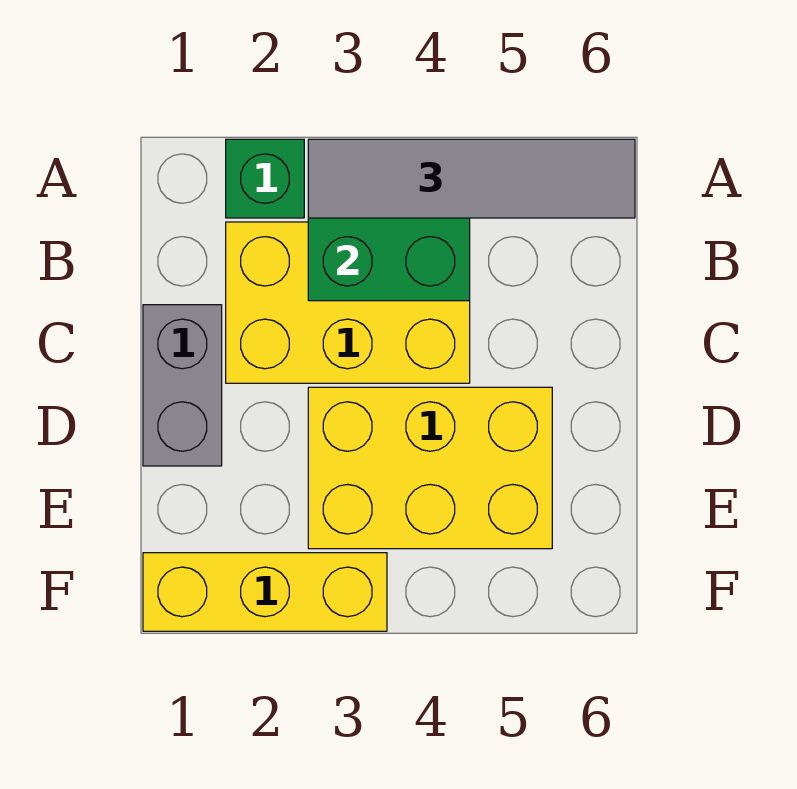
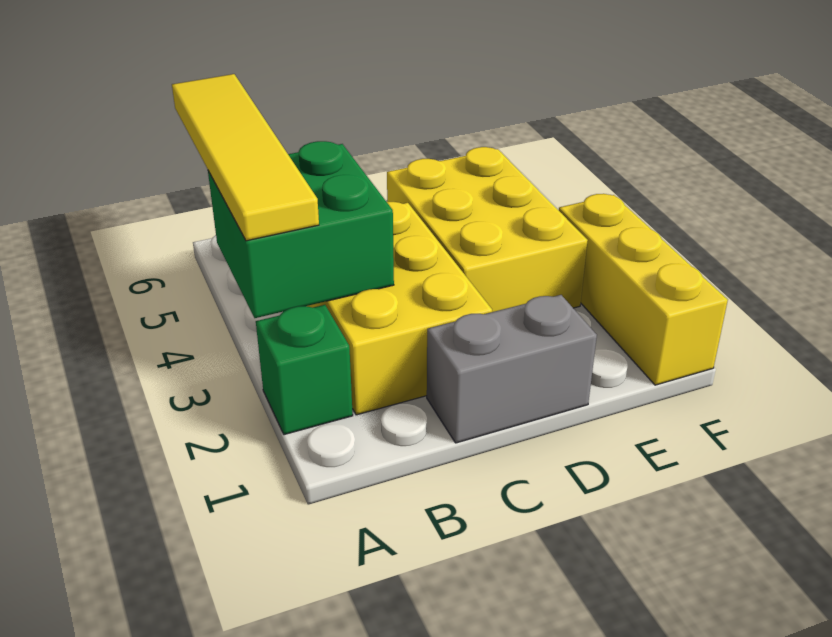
grey tile A3:A6 level 3 -> yellow tile A3:A6 level 3

